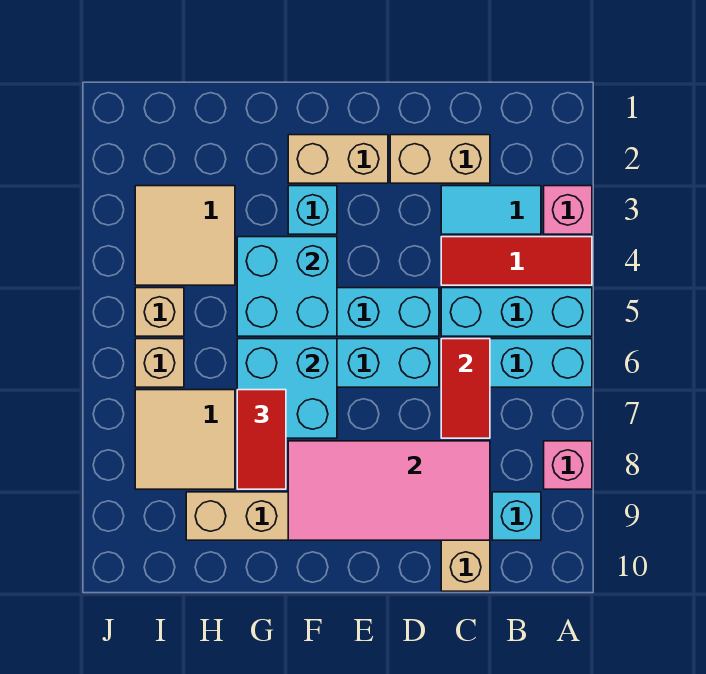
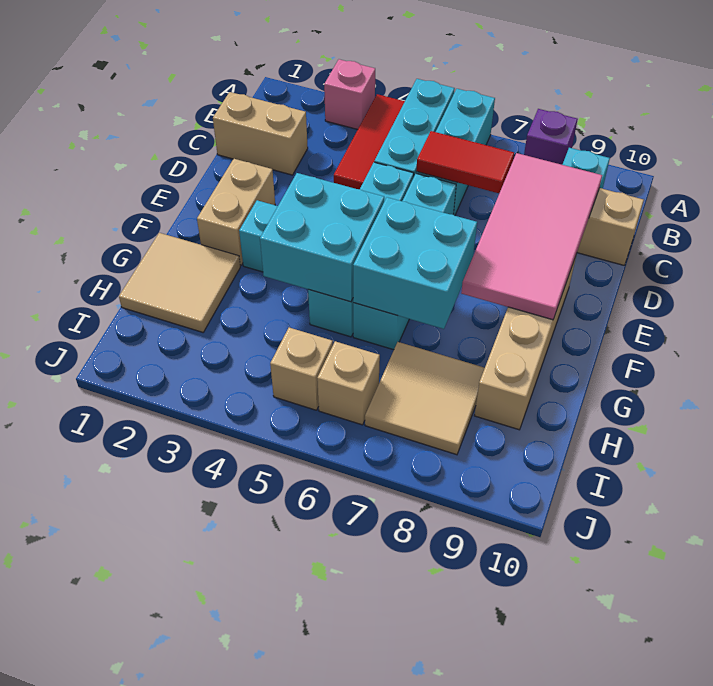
pink brick A8 level 1 -> purple brick A8 level 1
cyan tile B3:C3 level 1 -> none
tan brick C2:D2 level 1 -> tan brick C1:C2 level 1
red tile G7:G8 level 3 -> none
tan tile H3:I4 level 1 -> tan tile G1:H2 level 1

